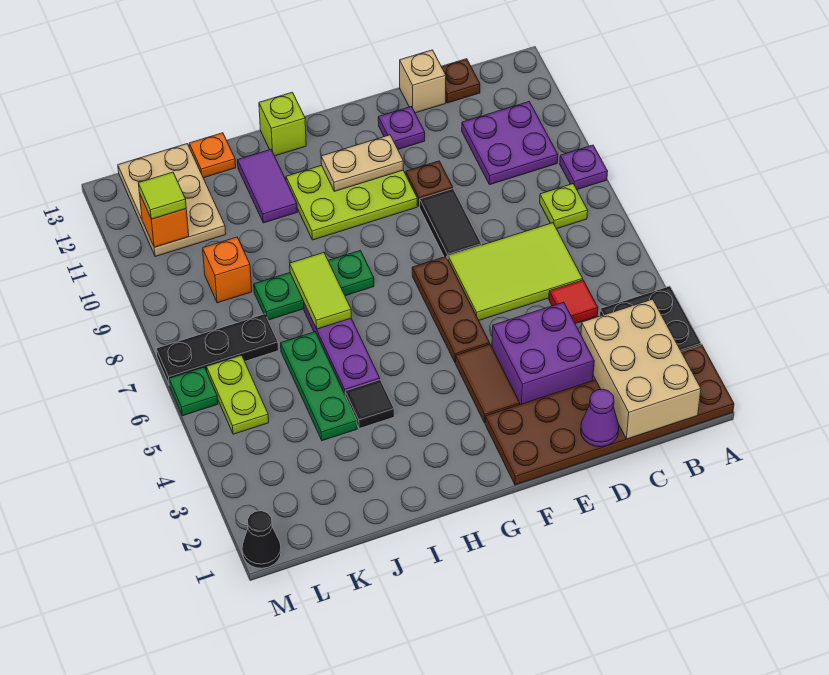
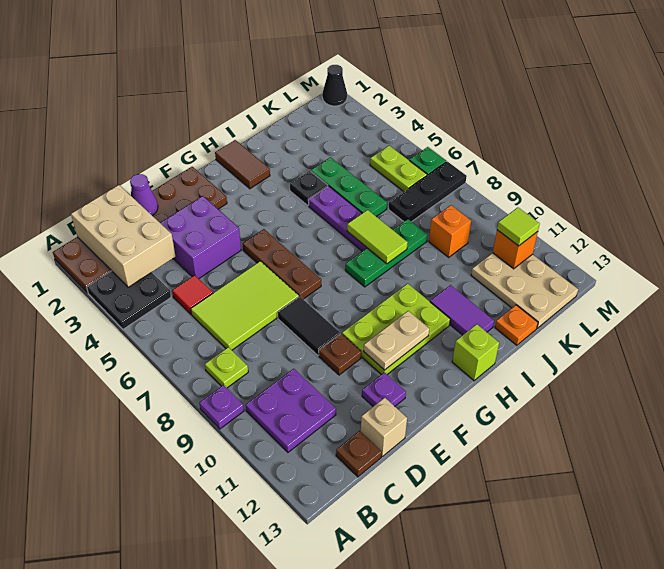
brown tile F3:F4 level 1 -> brown tile H1:H2 level 1
black tile I4 level 1 -> black plate I4 level 1

